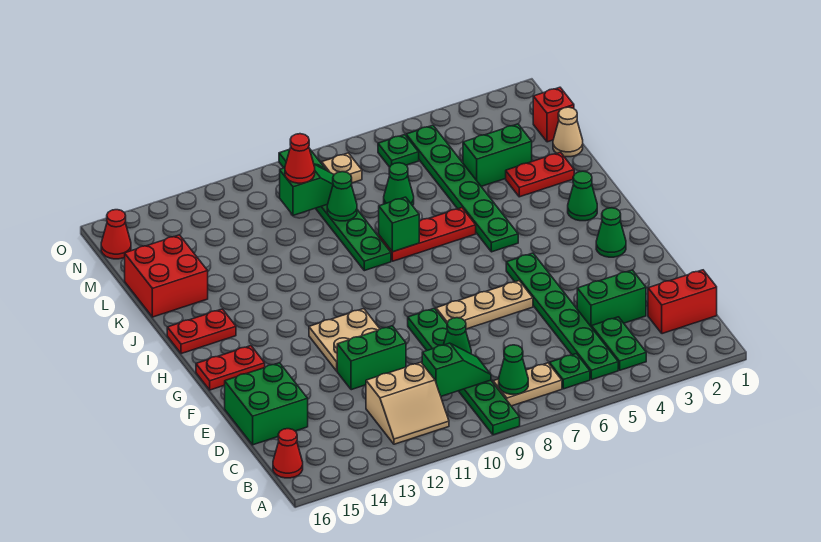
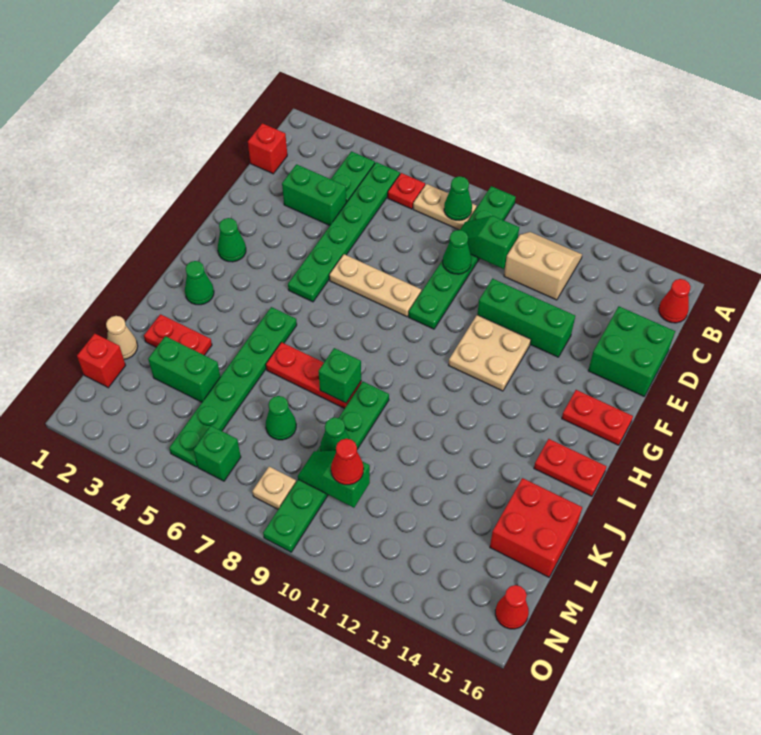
green plate B6 level 1 -> red plate B6 level 1
red brick C1:C2 level 1 -> red brick C1 level 1
green brick E11:E12 level 1 -> green brick E11:E13 level 1
green plate N6 level 1 -> green brick N6 level 1

